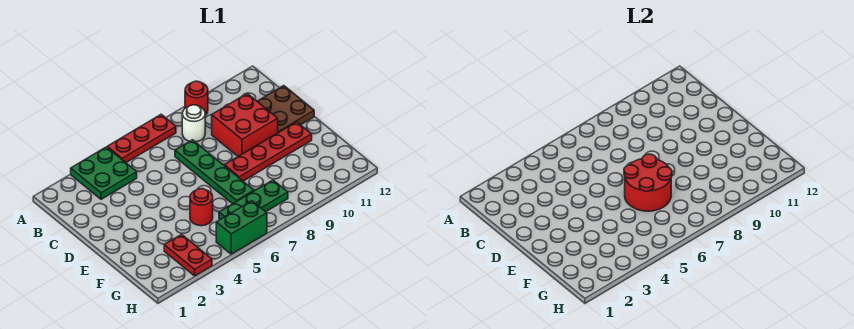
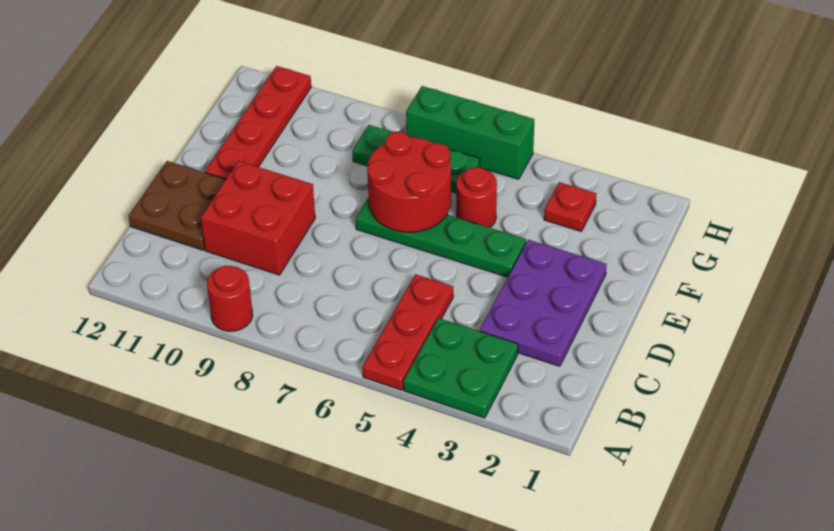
red plate A5:A7 level 1 -> red plate A5:C5 level 1
white round brick B8 level 1 -> none
none -> purple plate C2:E3 level 1
green plate C7:F7 level 1 -> green plate E4:E7 level 1
red plate E8:E11 level 1 -> red plate E11:H11 level 1
red plate G3:H3 level 1 -> red plate G3 level 1
green brick H5:H6 level 1 -> green brick H5:H7 level 1

